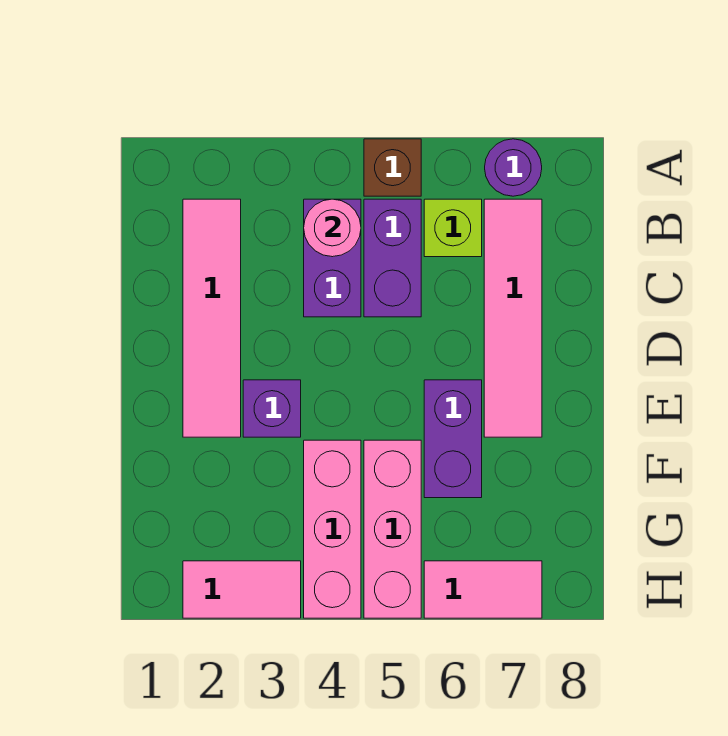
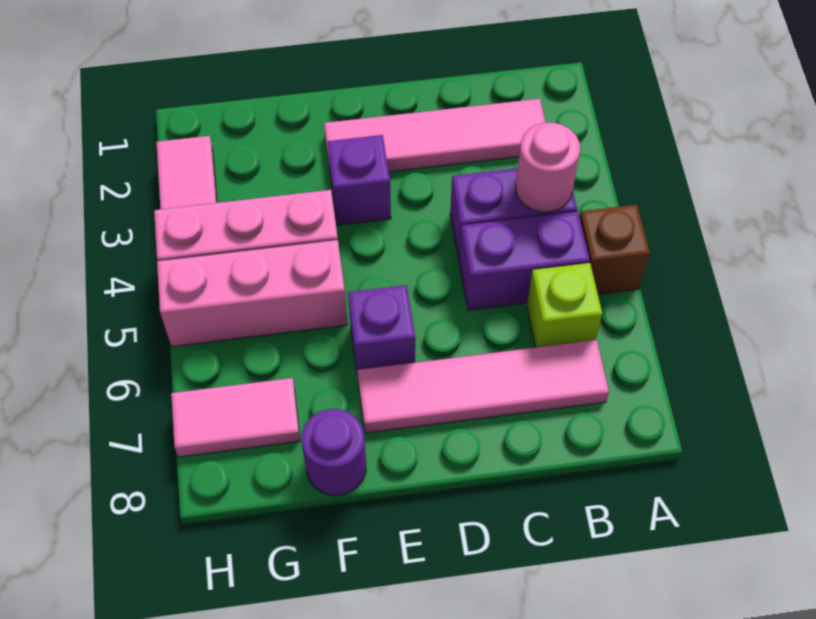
purple round brick A7 level 1 -> purple round brick F8 level 1
purple brick E6:F6 level 1 -> purple brick E6 level 1
pink tile H6:H7 level 1 -> pink tile G7:H7 level 1

